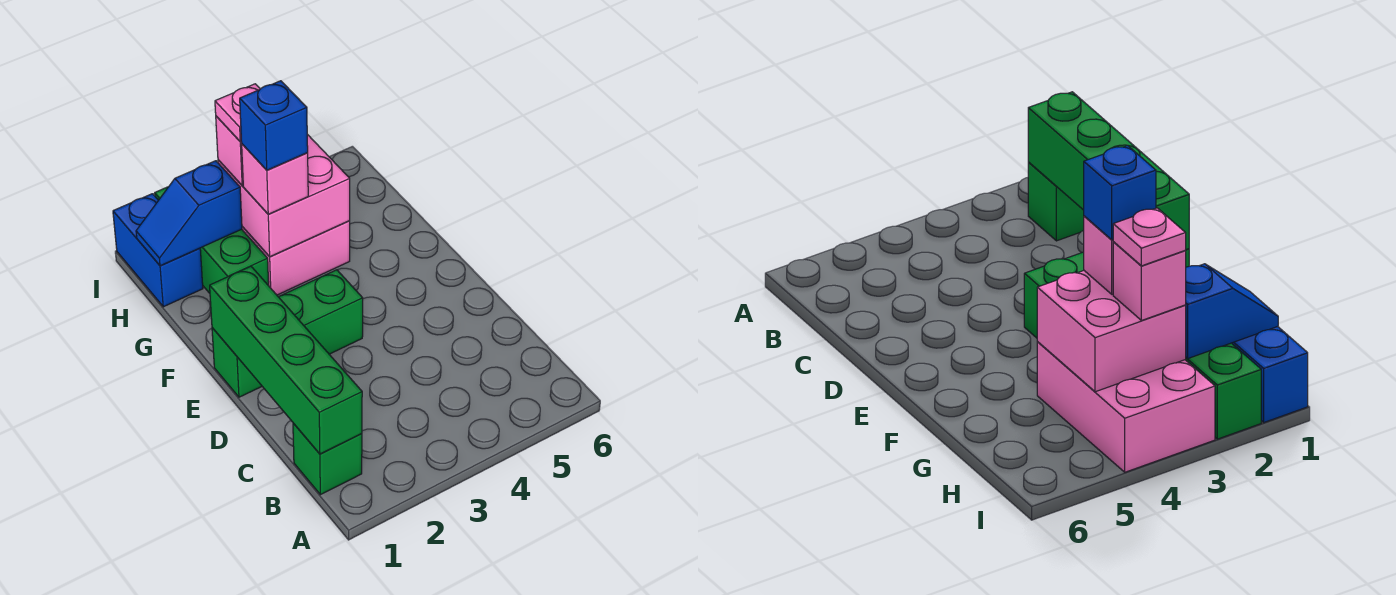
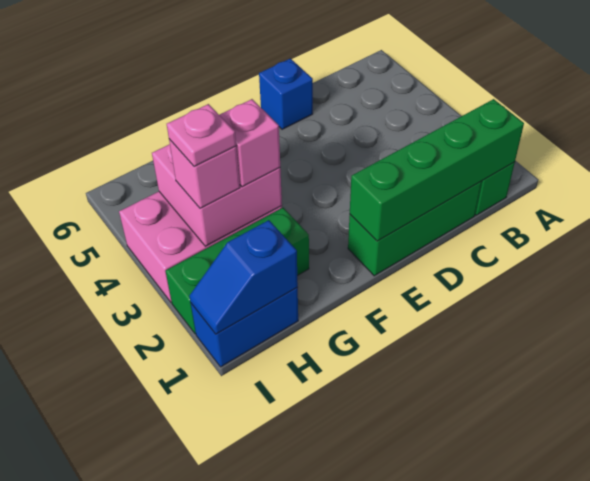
green brick E1:E3 level 1 -> green brick C1:E1 level 1
blue brick G3 level 4 -> blue brick D6 level 1
blue slope H1:H2 level 2 top 2 -> blue slope H1:I1 level 2 top H

